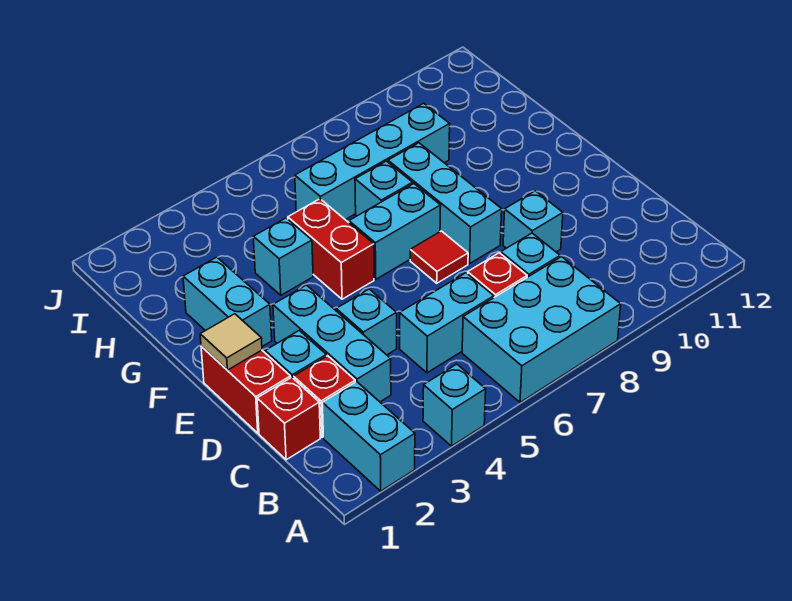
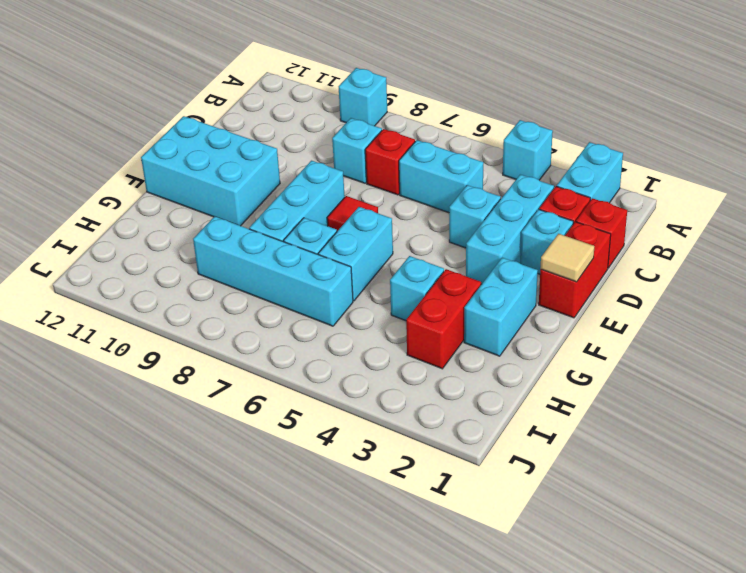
cyan brick A6:B8 level 1 -> cyan brick E10:F12 level 1
cyan brick D9 level 1 -> cyan brick A9 level 1
red brick F5:G5 level 1 -> red brick G3:H3 level 1
cyan brick F6:F7 level 1 -> cyan brick F6:G6 level 1

